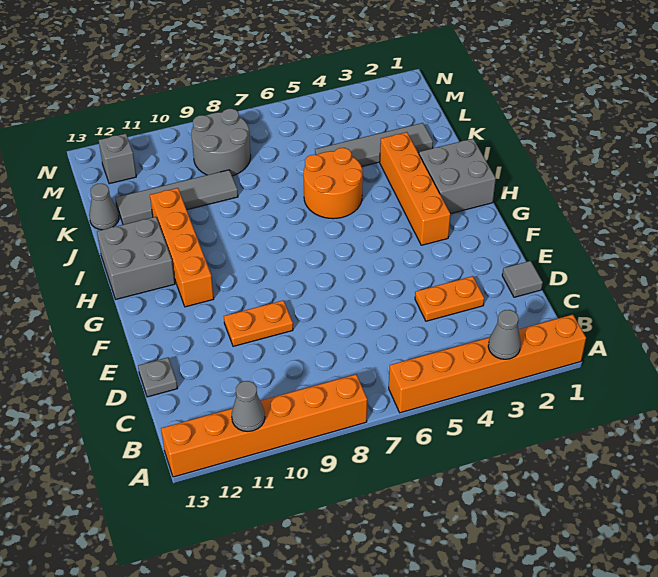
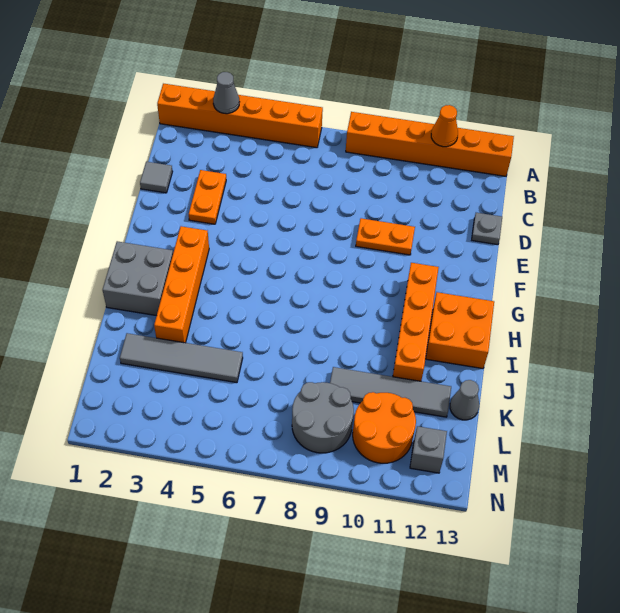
grey cone A11 level 2 -> orange cone A11 level 2
orange plate D3:D4 level 1 -> orange plate D3:E3 level 1
grey brick H12:I13 level 1 -> orange brick H12:I13 level 1
orange round brick I5:J6 level 1 -> orange round brick L10:M11 level 1

